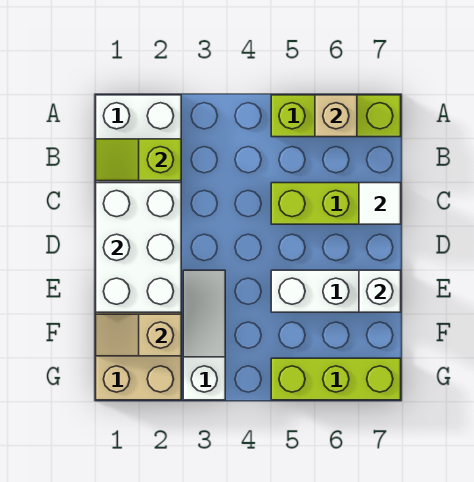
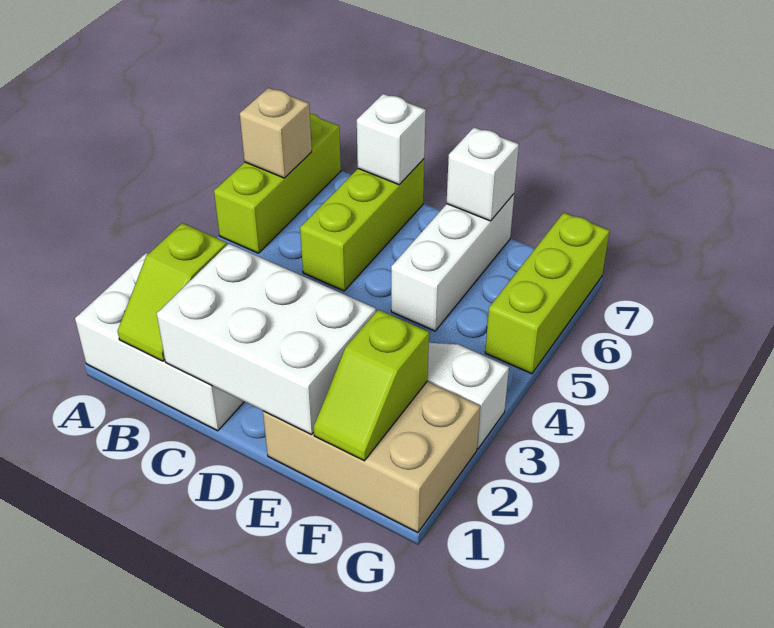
white tile C7 level 2 -> white brick C7 level 2
tan slope F1:F2 level 2 top 2 -> lime slope F1:F2 level 2 top 2

